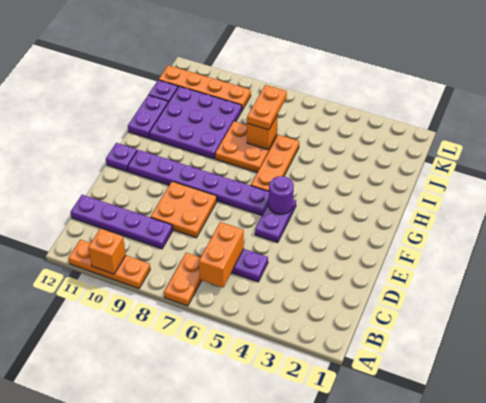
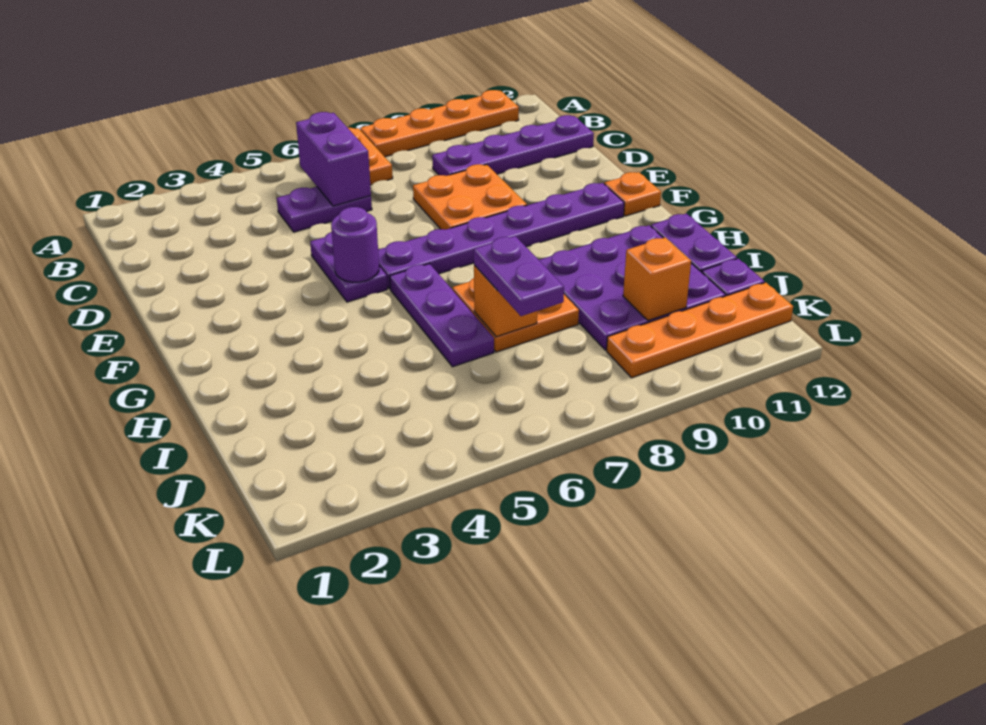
orange plate A9:A11 level 1 -> orange plate A8:A11 level 1
orange brick A10 level 2 -> orange brick J10 level 2
orange brick B6:C6 level 2 -> purple brick B6:C6 level 2
purple plate F12 level 1 -> orange plate F12 level 1
orange plate G6:I6 level 1 -> purple plate G6:I6 level 1
orange plate I7:J7 level 3 -> purple plate I7:J7 level 3

